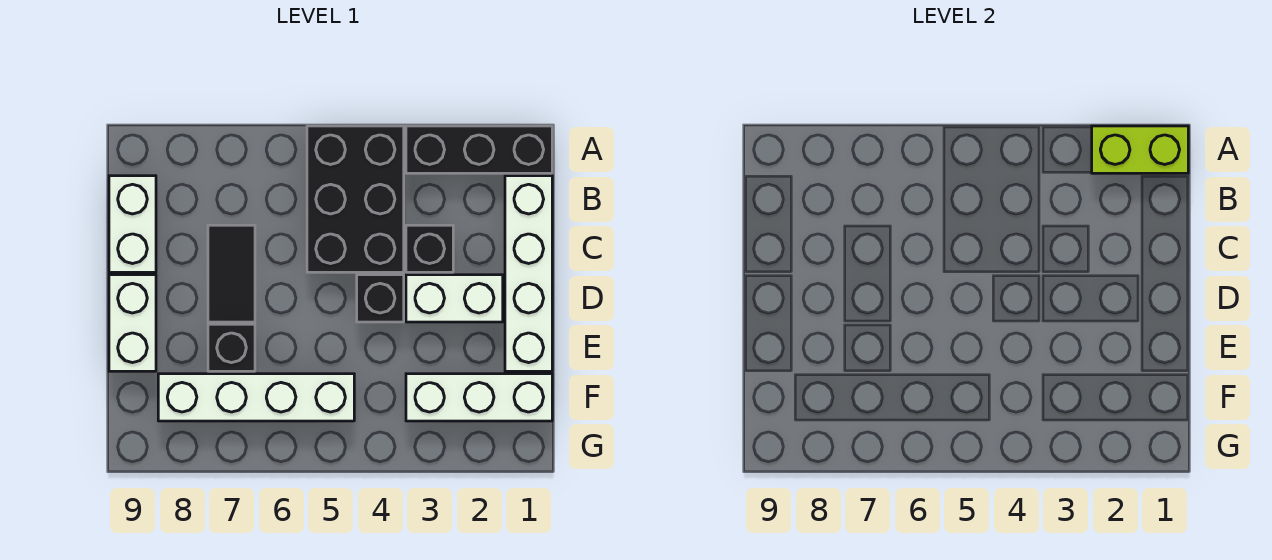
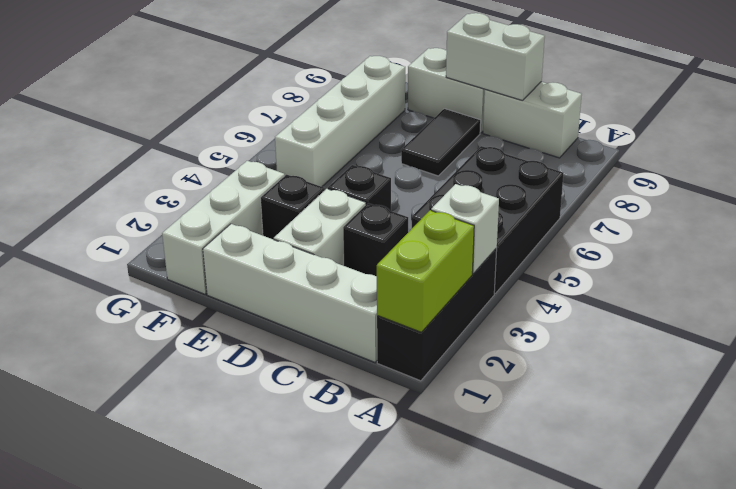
none -> white brick A3 level 2
black brick A4:C5 level 1 -> black brick A4:B6 level 1
black tile C7:D7 level 1 -> black tile D7:D8 level 1
none -> white brick C9:D9 level 2
black brick E7 level 1 -> black brick E3 level 1

